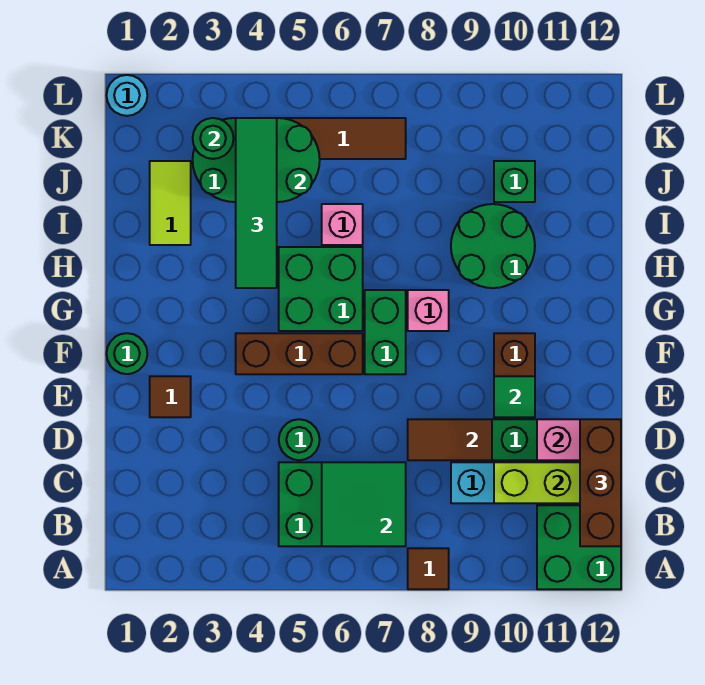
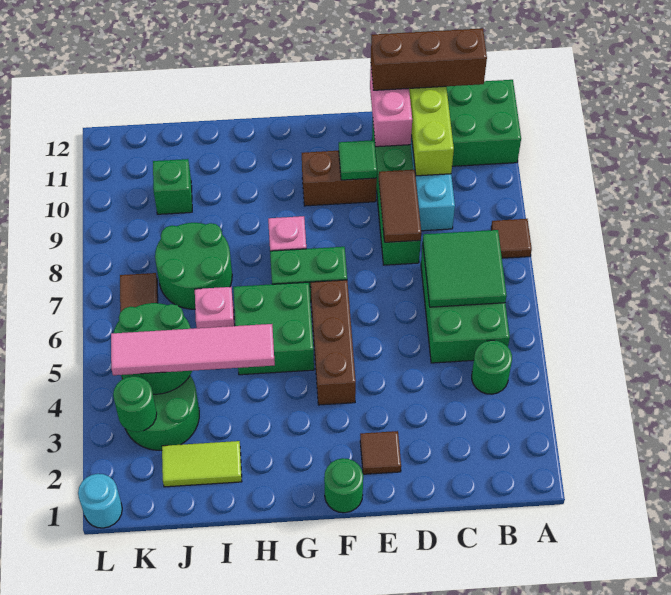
green round brick D5 level 1 -> green round brick B4 level 1
green tile H4:K4 level 3 -> pink tile H4:K4 level 3
green round brick H9:I10 level 1 -> green round brick I7:J8 level 1

